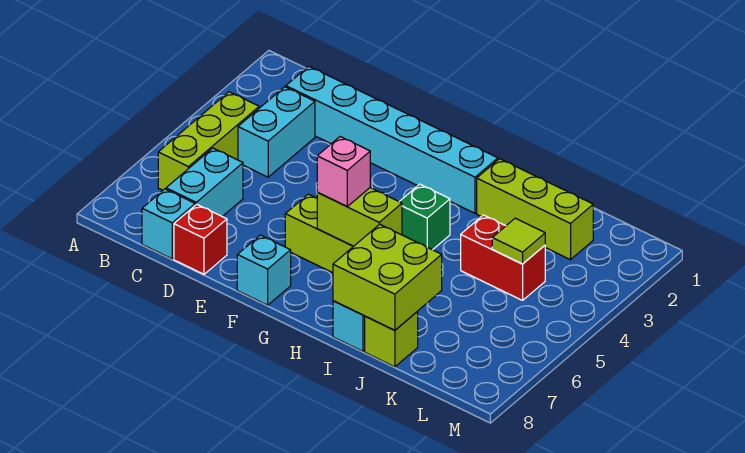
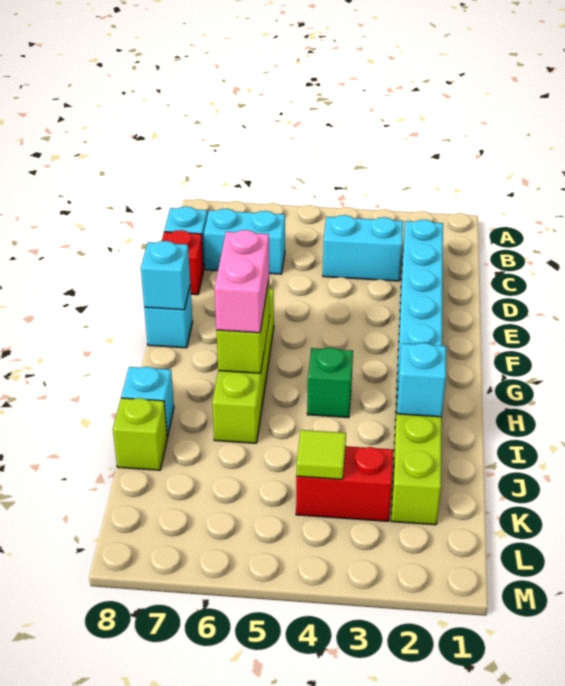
lime brick B4:B6 level 1 -> none
none -> cyan brick F8 level 2
pink brick G6 level 3 -> pink brick G6:H6 level 3
none -> cyan brick I2 level 2
lime brick I7:J8 level 2 -> none
red brick J4:K4 level 1 -> red brick K3:K4 level 1

